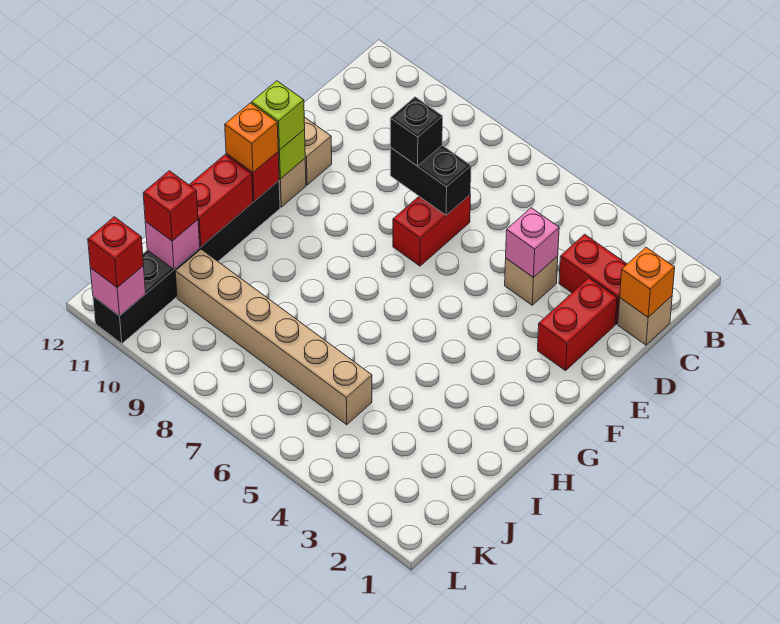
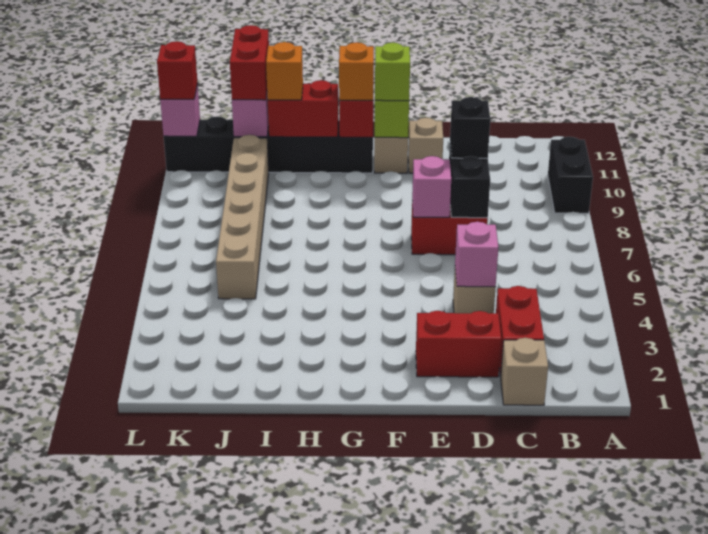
none -> black brick A9:A10 level 1
orange brick C1 level 2 -> orange brick I11 level 3
none -> pink brick E7 level 2
red brick J11 level 3 -> red brick J11:J12 level 3

